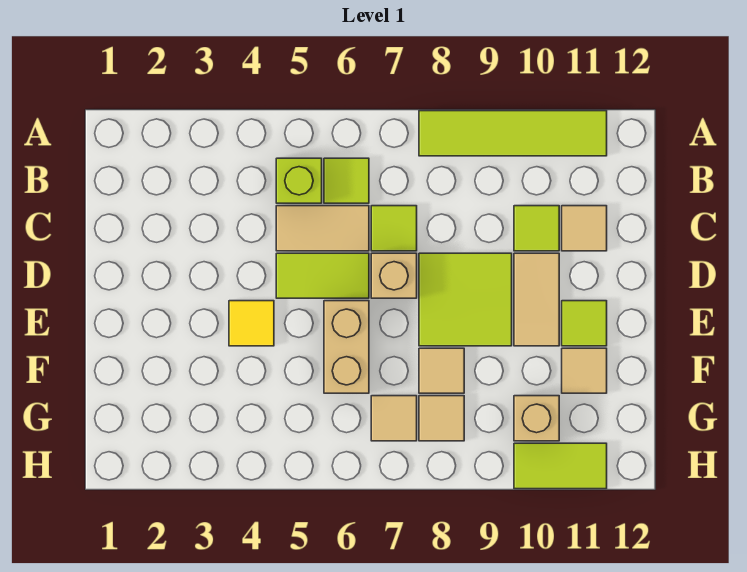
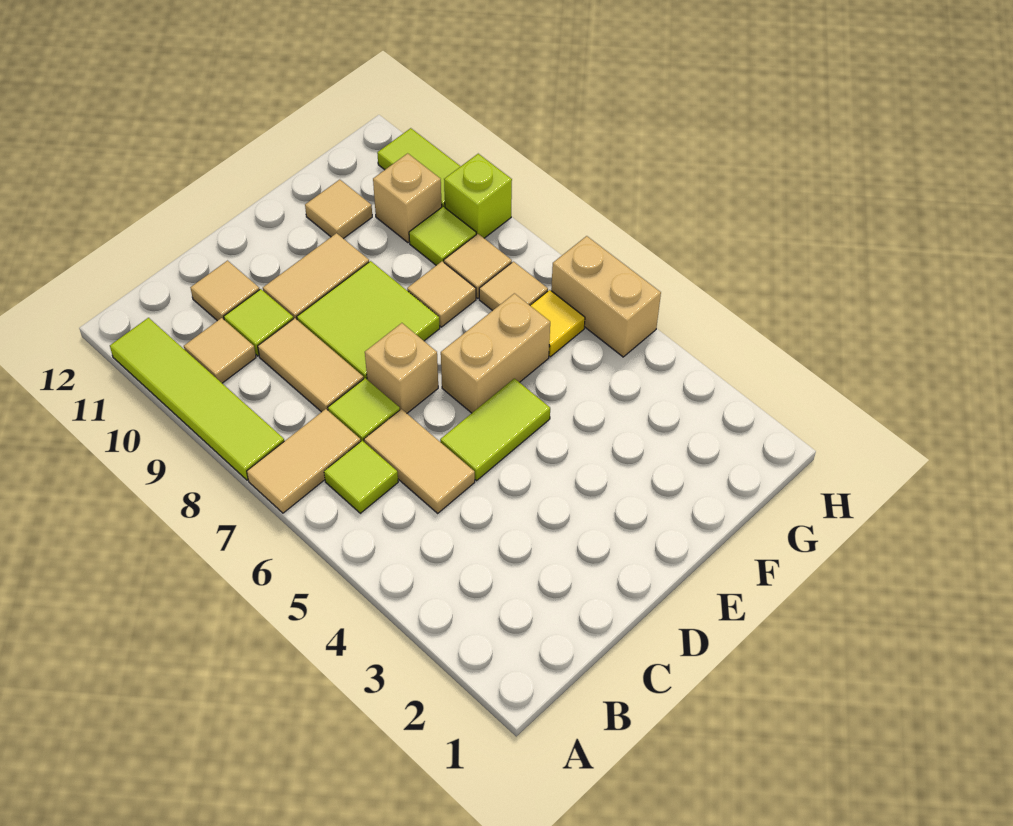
none -> tan tile A7:B7 level 1
lime brick B5 level 1 -> lime brick H9 level 1
none -> tan tile B10 level 1
none -> tan tile C8:C9 level 1
lime tile D5:D6 level 1 -> lime tile D5:E5 level 1
yellow tile E4 level 1 -> yellow tile G6 level 1
lime tile E11 level 1 -> lime tile G9 level 1
none -> tan brick H5:H6 level 1

